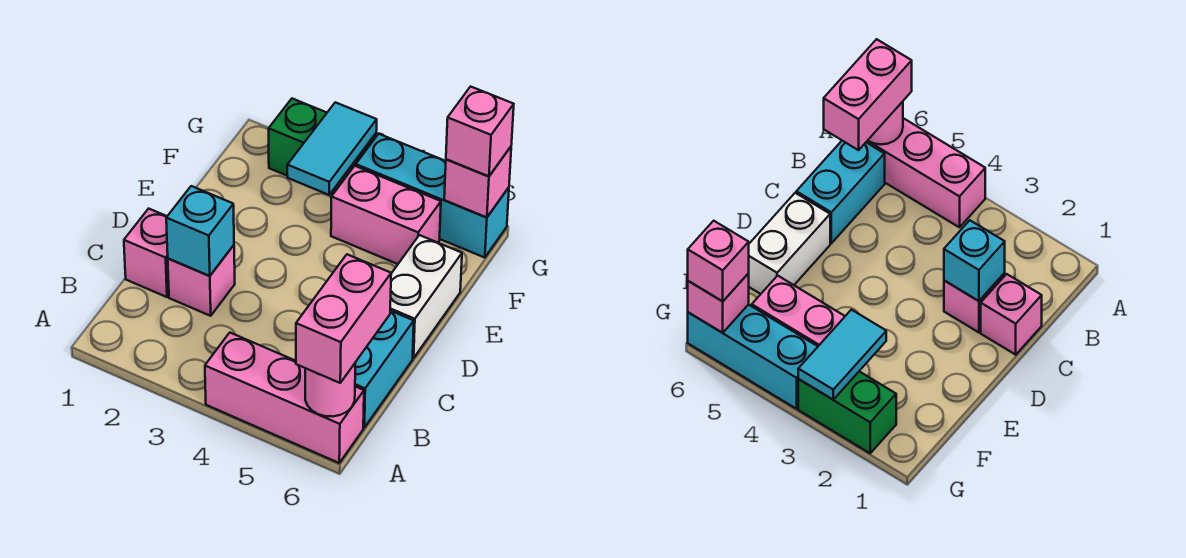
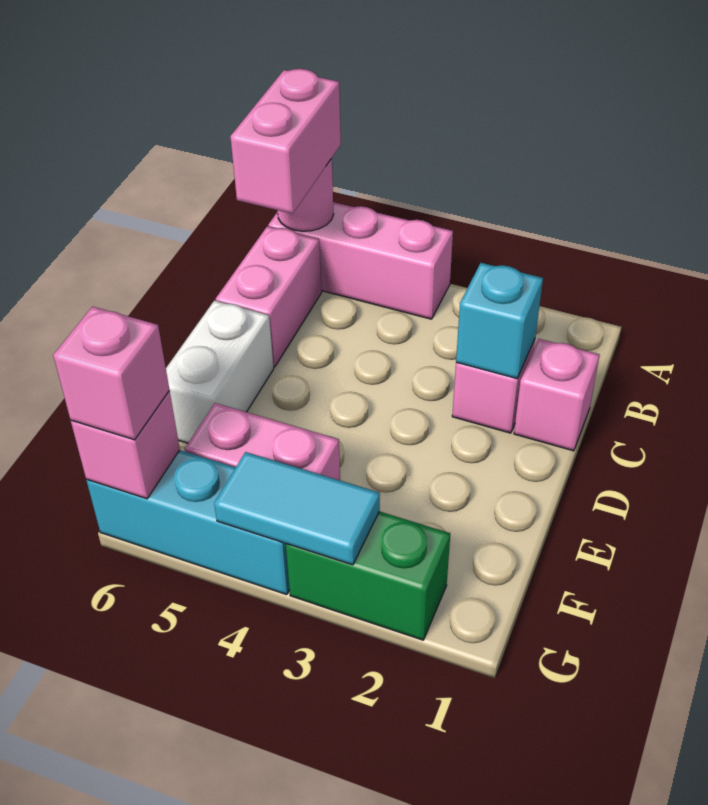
cyan brick B6:C6 level 1 -> pink brick B6:C6 level 1
cyan tile F3:G3 level 2 -> cyan tile G3:G4 level 2

